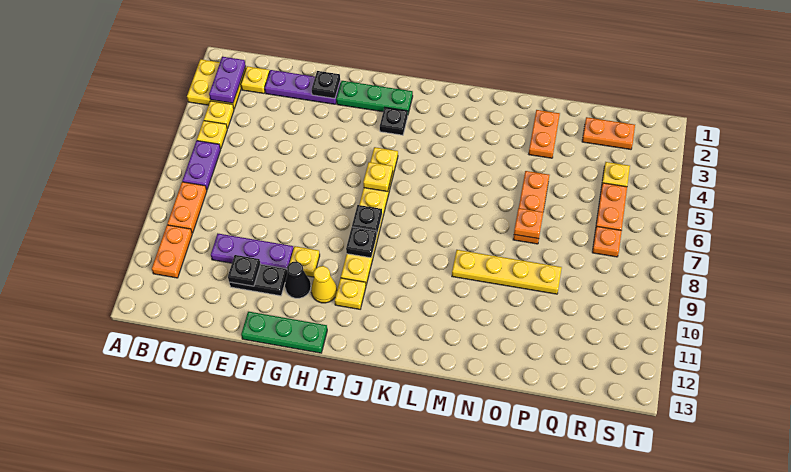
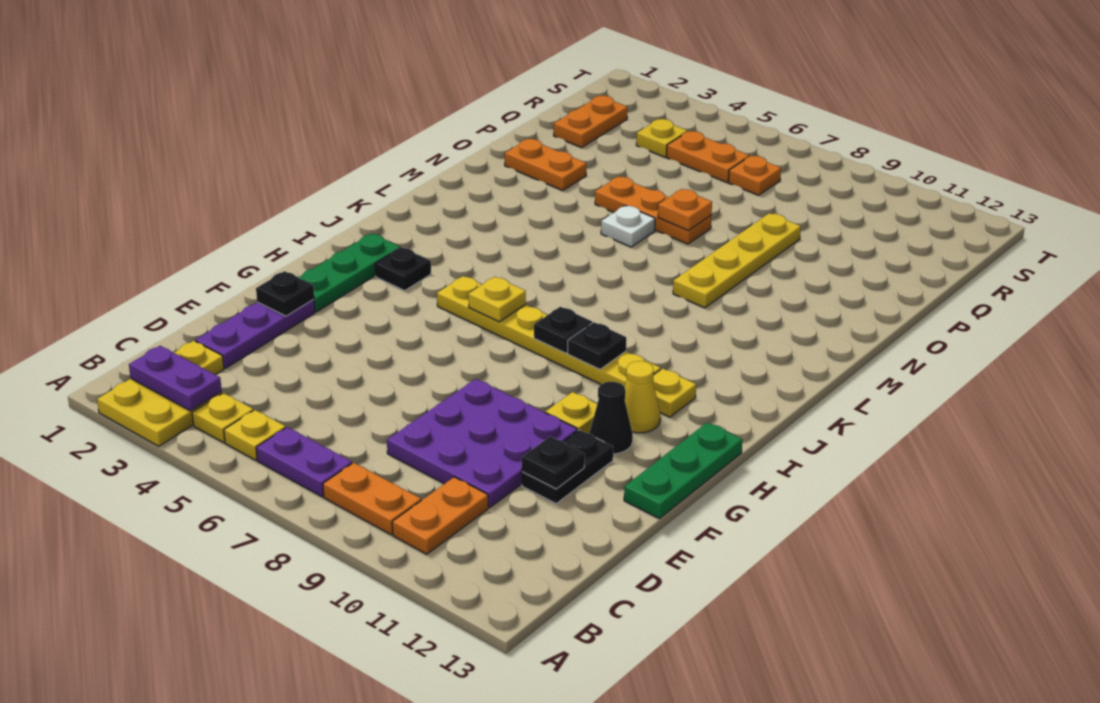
orange plate B10:B11 level 1 -> orange plate B10:C10 level 1
purple plate D10:F10 level 1 -> purple plate D8:F10 level 1
none -> white plate N6 level 1

